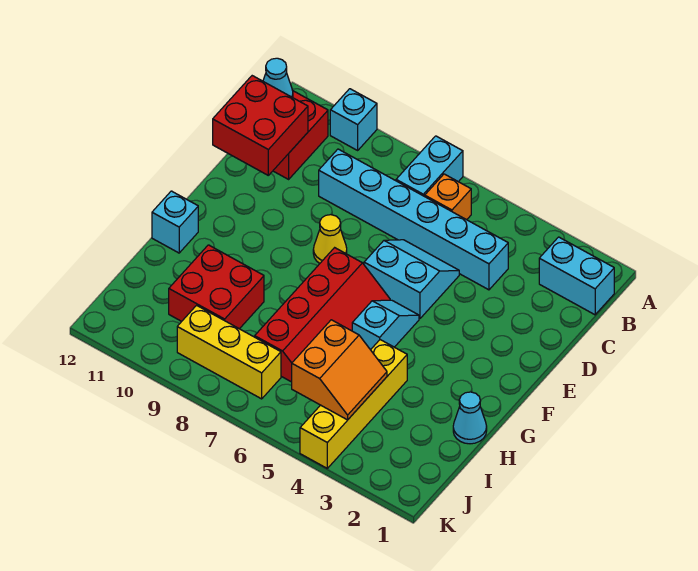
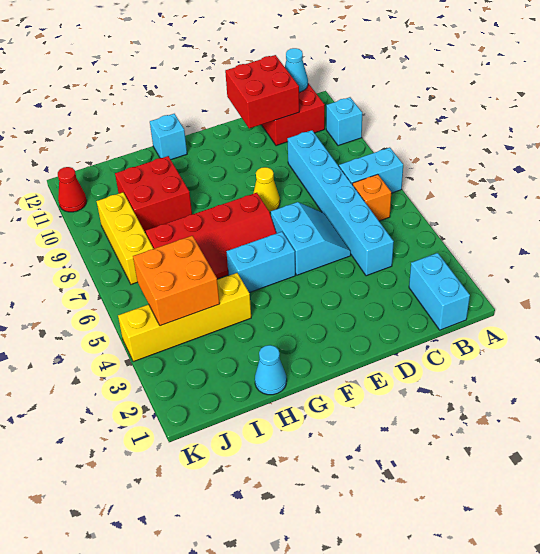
cyan slope F5:G5 level 1 top G -> cyan brick F5:G5 level 1
orange slope I4:J5 level 2 top 5 -> orange brick I4:J5 level 2
none -> red cone K11 level 1

